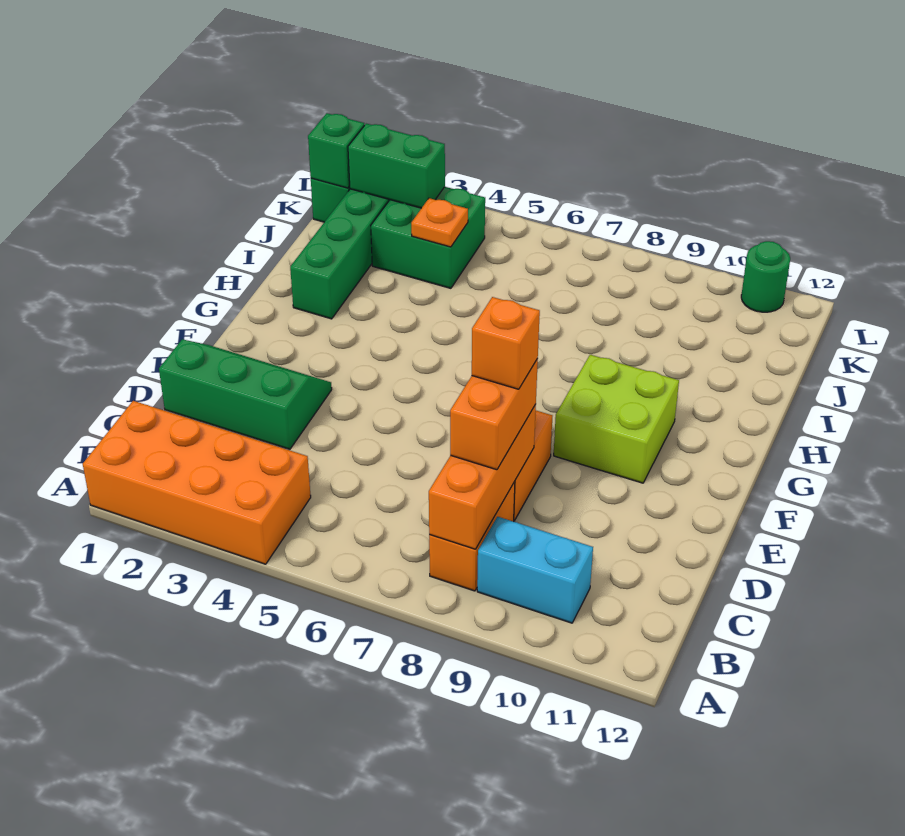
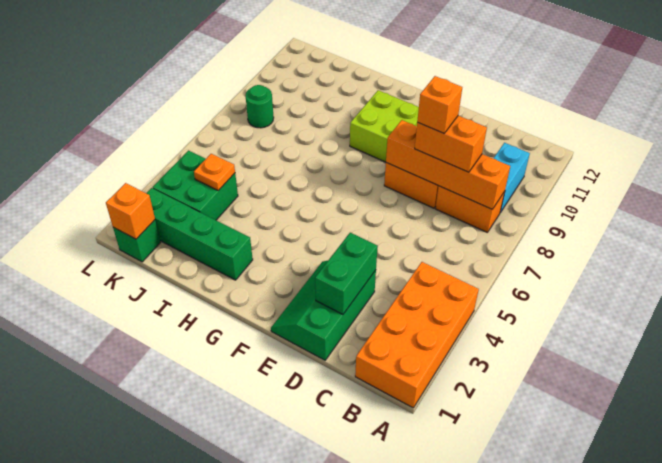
orange brick B8:D8 level 2 -> orange brick B8:E8 level 2
green brick K1 level 2 -> orange brick K1 level 2
green brick K2:K3 level 2 -> green brick D2:D3 level 2
green round brick L11 level 1 -> green round brick K8 level 1

